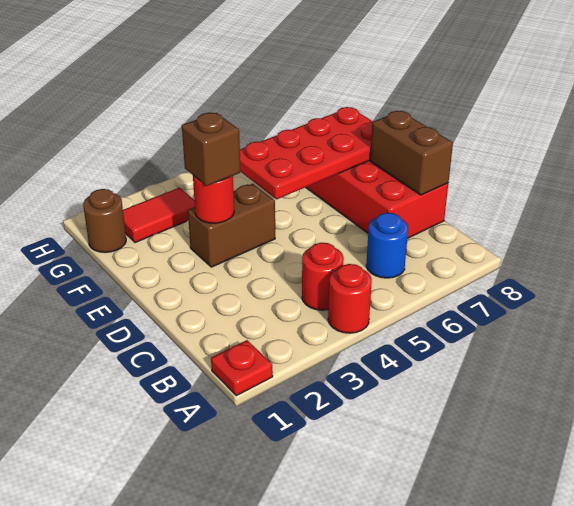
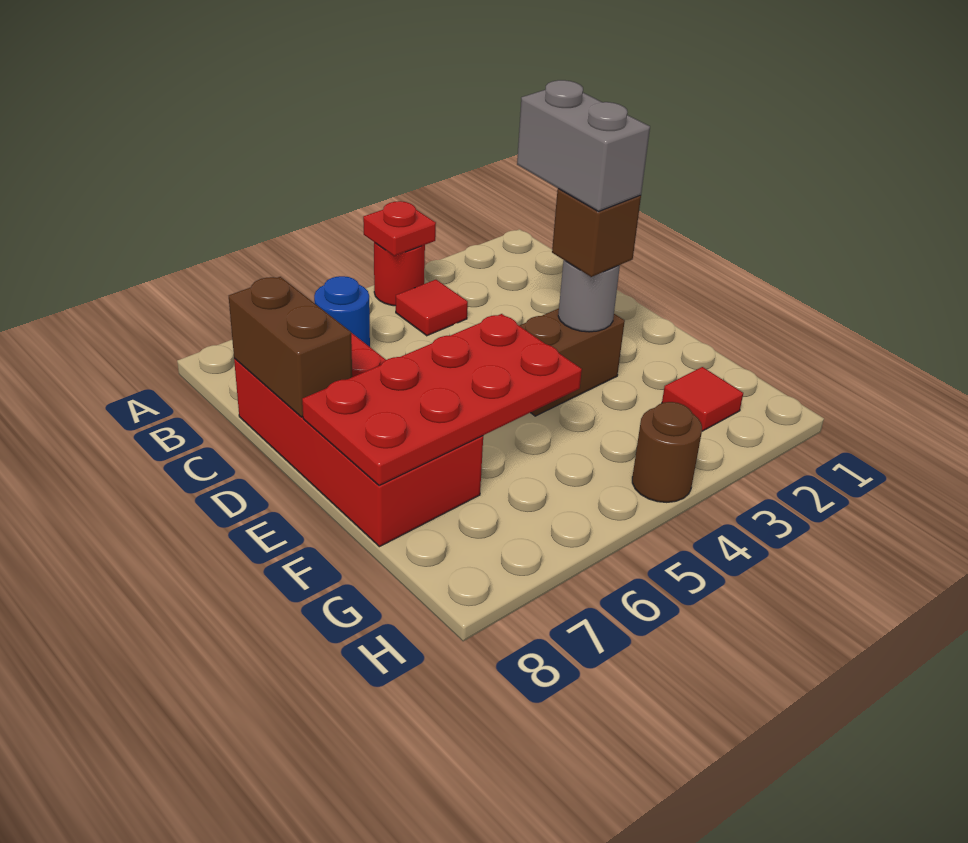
red plate A1 level 1 -> red plate A4 level 2
red round brick B4 level 1 -> red tile B4 level 1
none -> grey brick D3:E3 level 4
red round brick E3 level 2 -> grey round brick E3 level 2
brown round brick G1 level 1 -> brown round brick H4 level 1
red tile G2:G3 level 1 -> red tile G2 level 1

